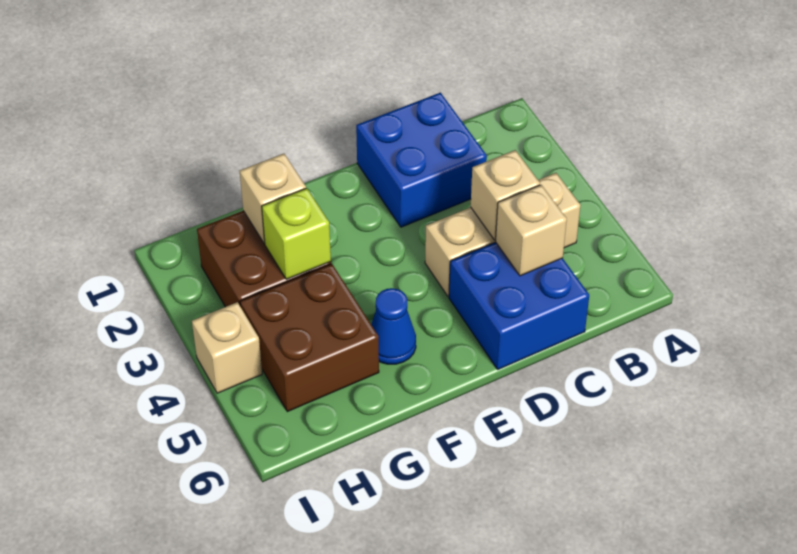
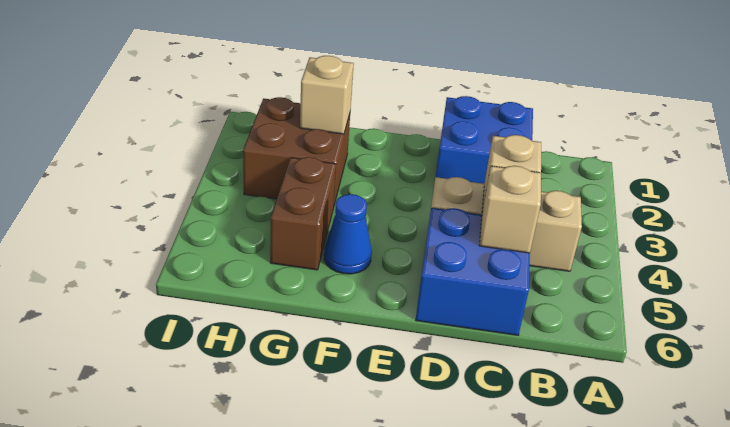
lime brick G3 level 2 -> none
brown brick G4:H5 level 1 -> brown brick G4:G5 level 1
tan brick I4 level 1 -> none

